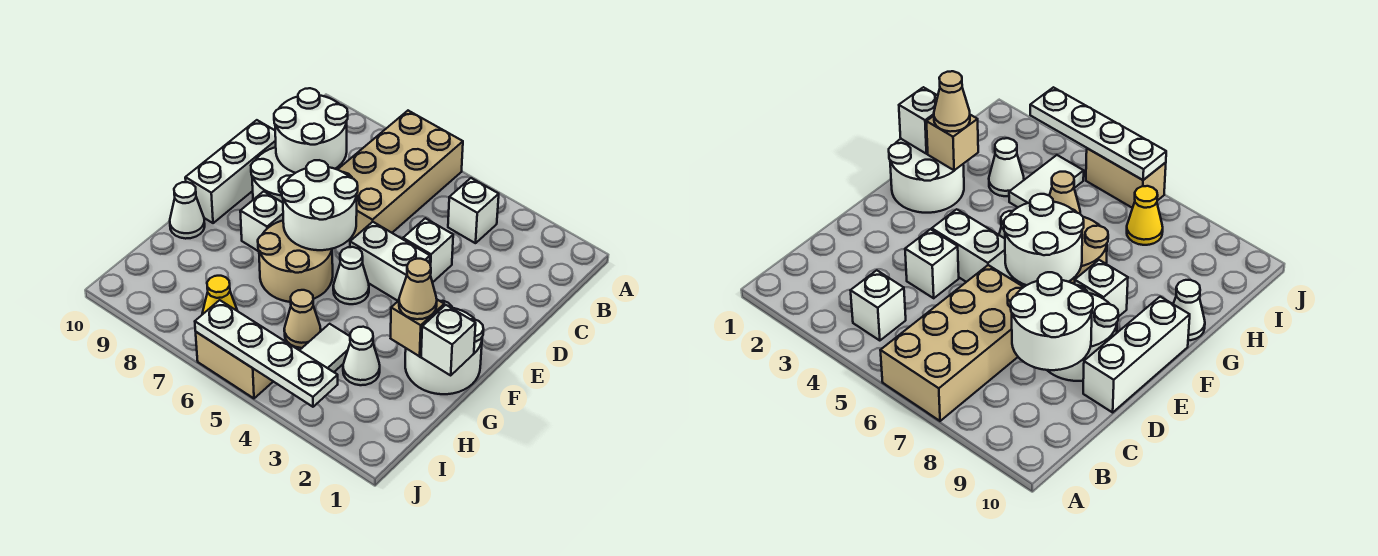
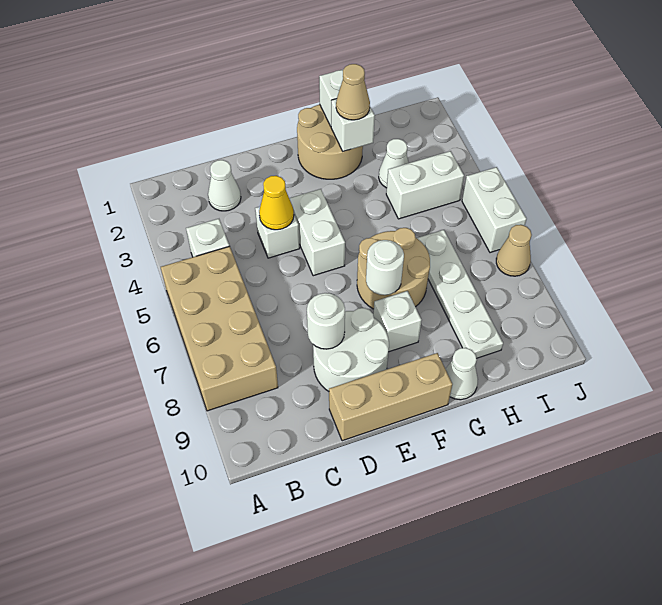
tan brick A6:D7 level 1 -> tan brick A5:B8 level 1
white round brick C8:D9 level 2 -> white round brick D8 level 2
white brick D10:F10 level 1 -> tan brick D10:F10 level 1
white round brick E6:F7 level 2 -> white round brick F7 level 2
white round brick F1:G2 level 1 -> tan round brick F1:G2 level 1
white cone F5 level 1 -> white cone C2 level 1
tan brick G2 level 2 -> white brick G2 level 2
white tile H4:I4 level 1 -> white brick H4:I4 level 1
tan cone H5 level 1 -> tan cone J7 level 1
yellow cone I7 level 1 -> yellow cone D4 level 2
white plate J3:J6 level 2 -> white plate H6:H9 level 1
tan brick J5:J6 level 1 -> white brick J5:J6 level 1

